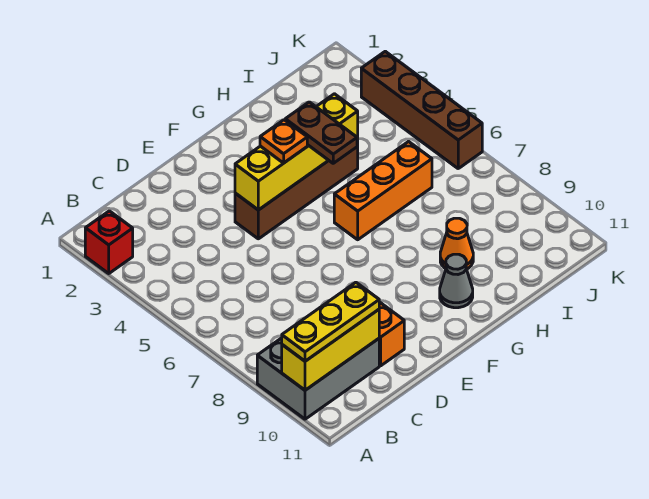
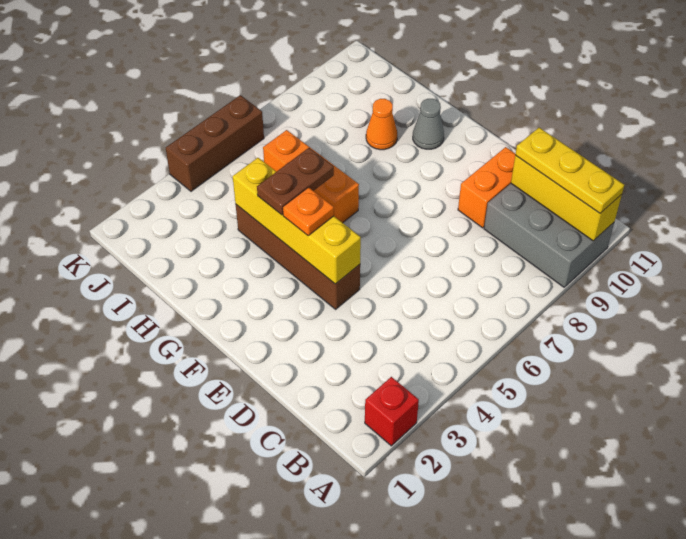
brown brick K3:K6 level 1 -> brown brick K4:K6 level 1

